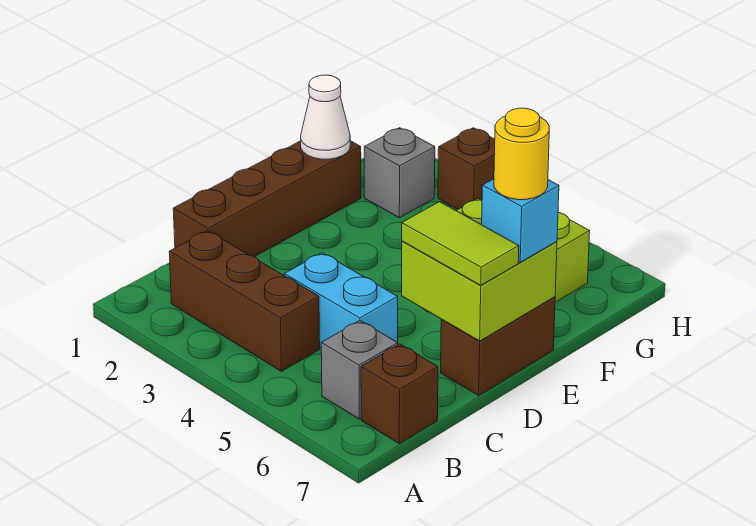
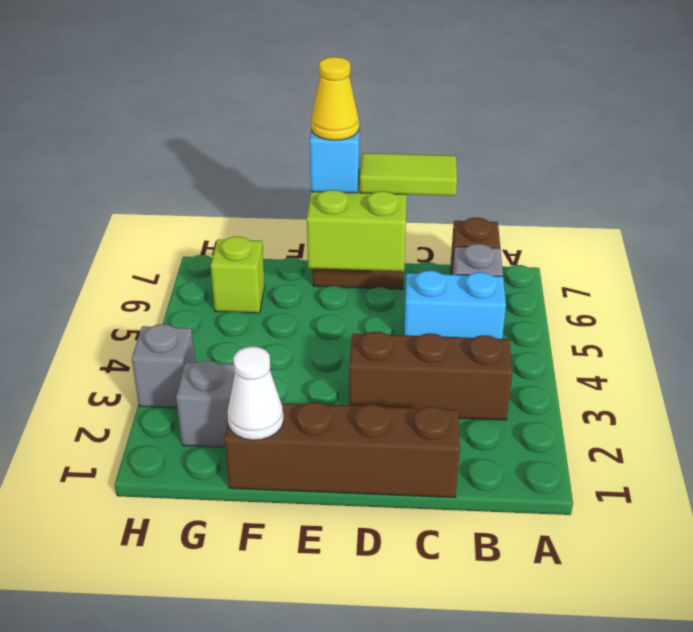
brown brick B2:B4 level 1 -> brown brick B3:D3 level 1
cyan brick C4:C5 level 1 -> cyan brick B5:C5 level 1
lime tile D6:D7 level 3 -> lime tile C7:D7 level 3
yellow round brick E7 level 4 -> yellow cone E7 level 4
brown brick H3 level 1 -> grey brick H3 level 1

